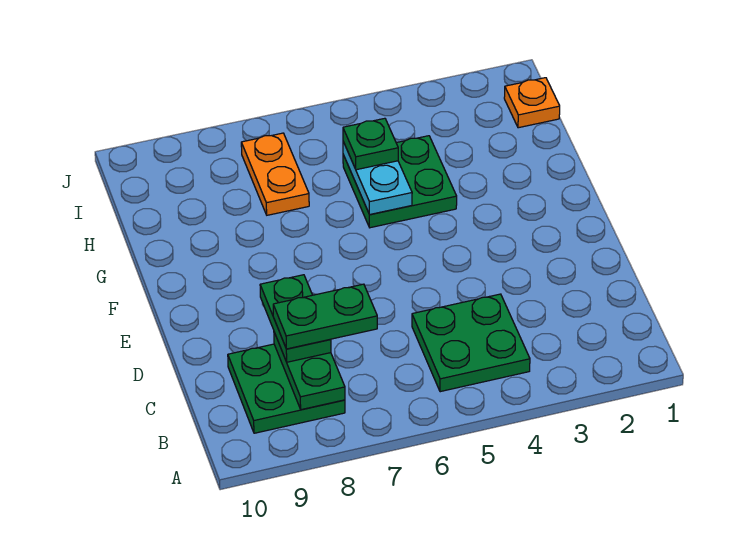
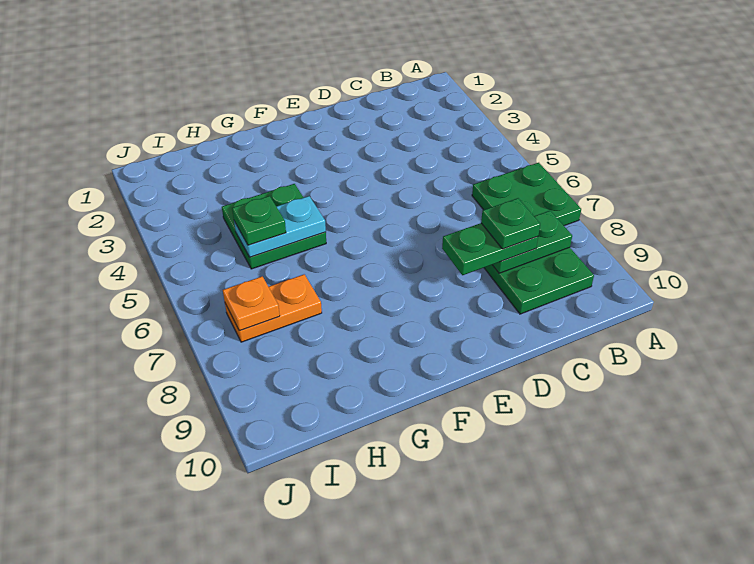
green plate B4:C5 level 1 -> green plate A6:B7 level 1
green plate C7:C8 level 4 -> green plate C8 level 4
orange plate I1 level 1 -> orange plate I7 level 2

